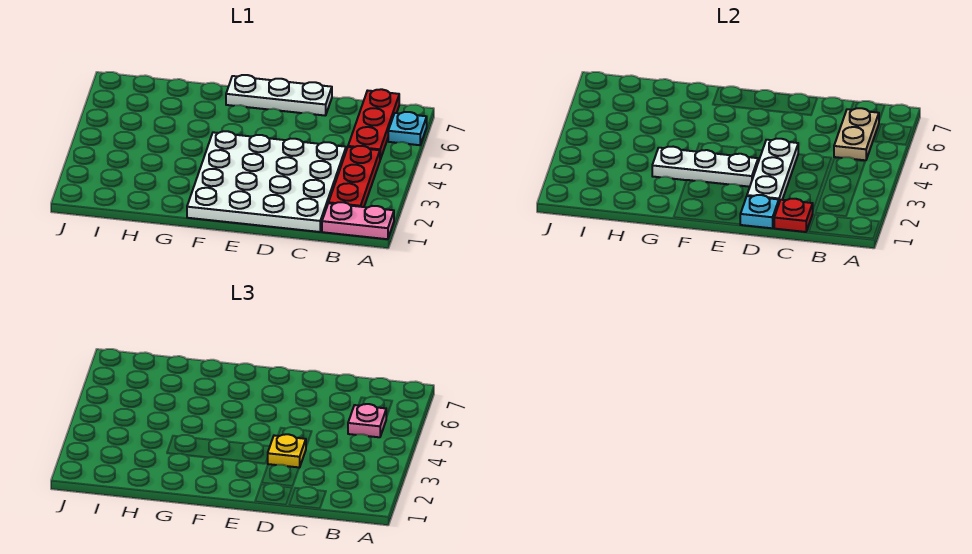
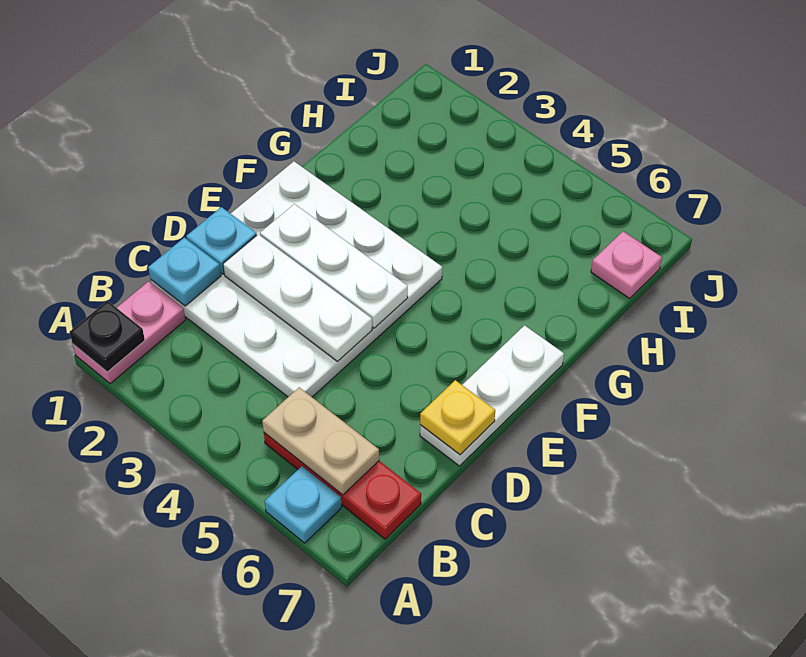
none -> black plate A1 level 2
red plate B2:B4 level 1 -> none
pink plate B5 level 3 -> pink plate I7 level 1
red plate C1 level 2 -> cyan plate C1 level 2
yellow plate D3 level 3 -> yellow plate D7 level 2
white plate E3:G3 level 2 -> white plate E2:E4 level 2

